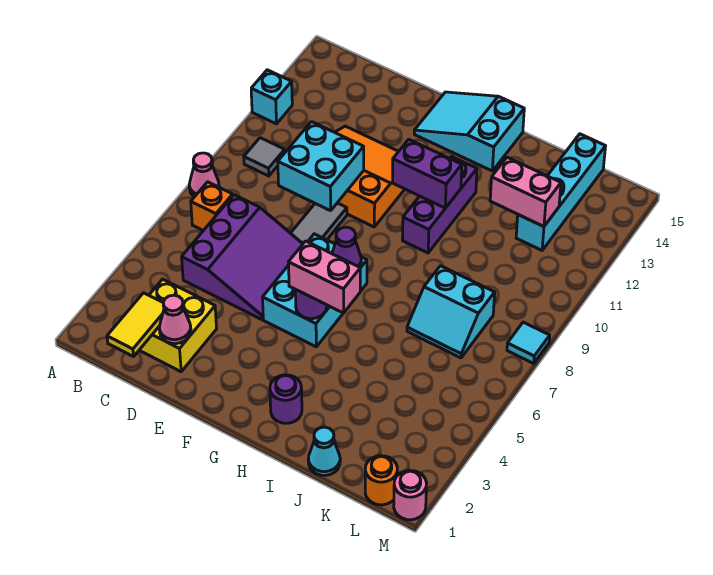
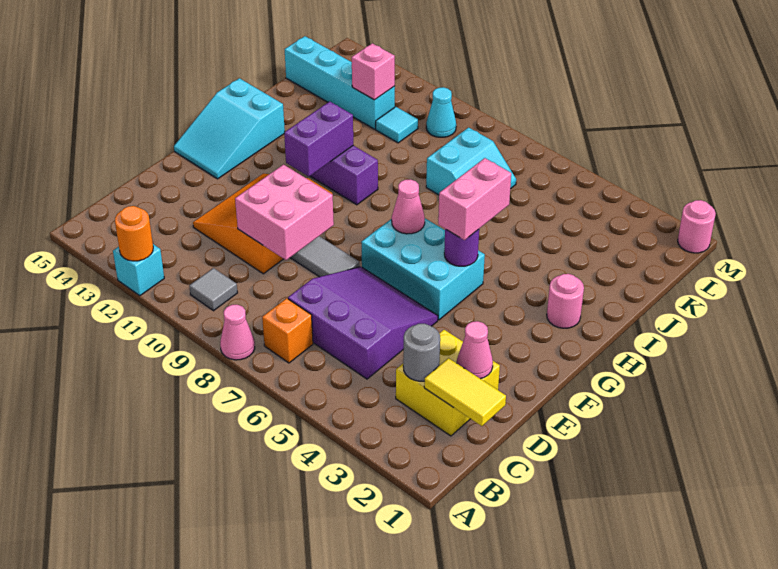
none -> grey round brick C3 level 2
cyan brick D9:E10 level 2 -> pink brick D9:E10 level 2
purple cone G7 level 2 -> pink cone G7 level 2
purple round brick H2 level 1 -> pink round brick H2 level 1
cyan cone J1 level 1 -> cyan cone L10 level 1
pink brick J12:K12 level 2 -> pink brick K12 level 2
orange round brick L1 level 1 -> orange round brick A12 level 2
cyan tile M8 level 1 -> cyan tile K11 level 1

